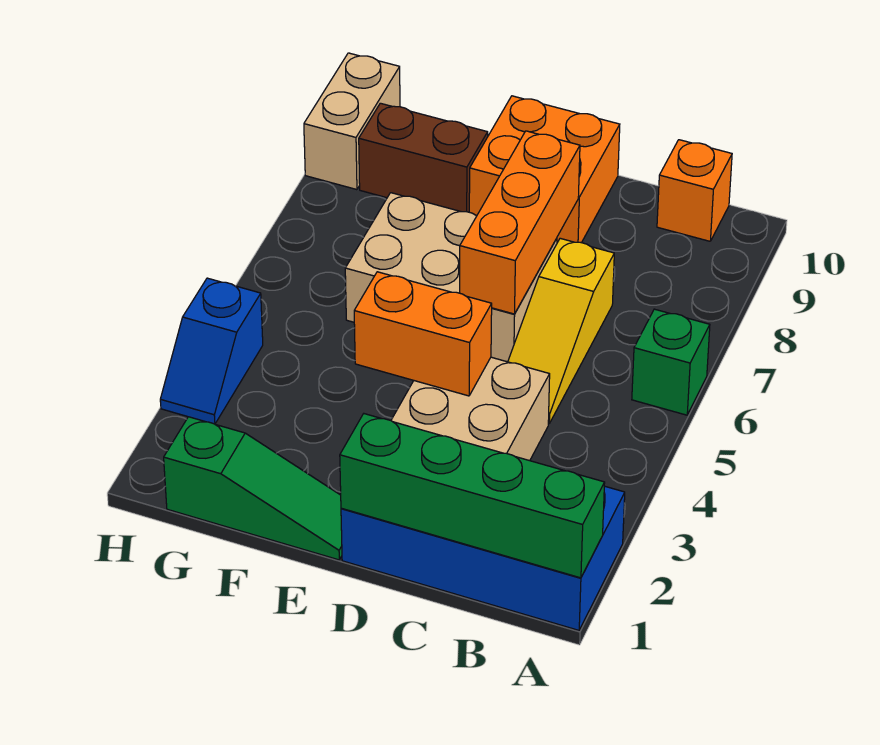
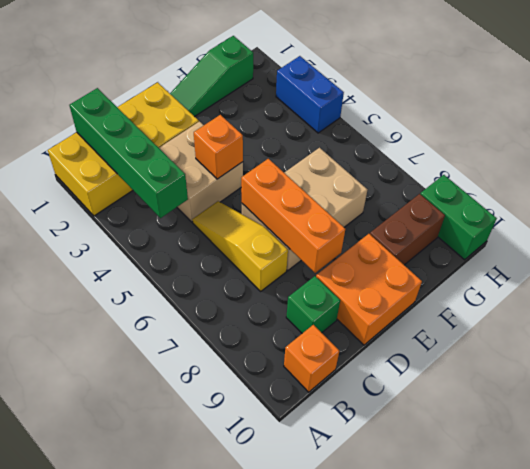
blue brick A1:D2 level 1 -> yellow brick A1:D2 level 1
green brick A1:D1 level 2 -> green brick B1:B4 level 2
green brick A6 level 1 -> green brick C9 level 1
orange brick D4:E4 level 2 -> orange brick D4 level 2
blue slope H3:H4 level 1 top 4 -> blue brick H3:H4 level 1
tan brick H9:H10 level 1 -> green brick H9:H10 level 1

